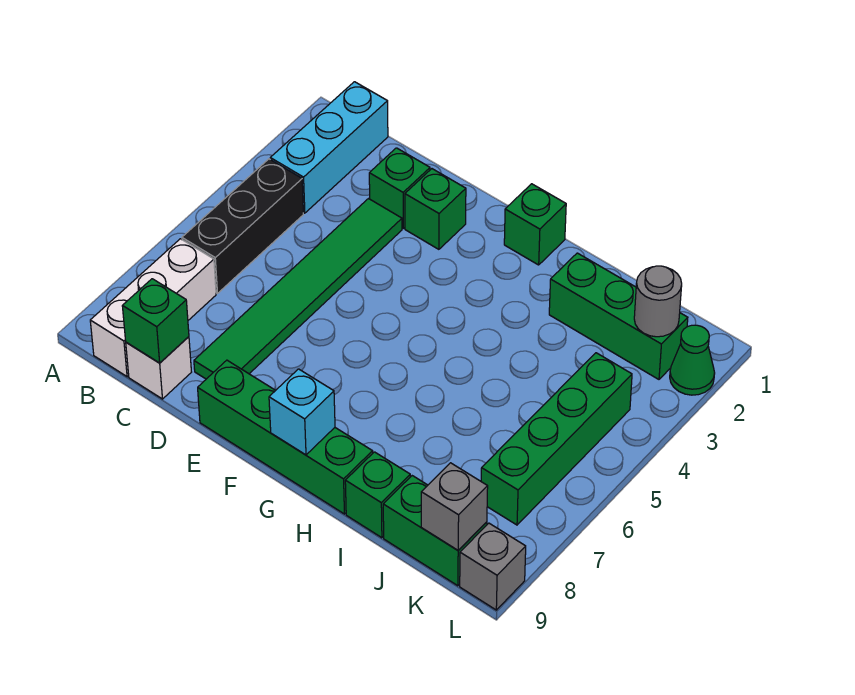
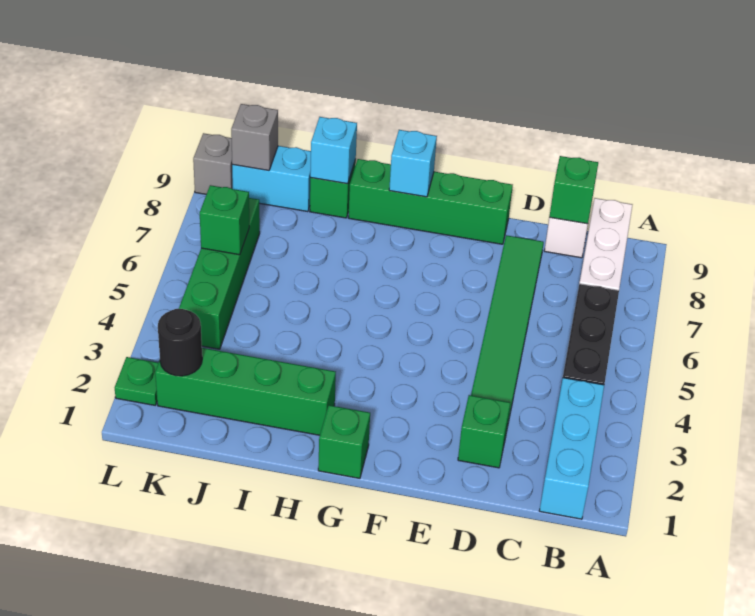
green brick E2 level 1 -> green brick K6 level 2
green brick I2:K2 level 1 -> green brick H2:K2 level 1
none -> cyan brick I9 level 2
green brick J9:K9 level 1 -> cyan brick J9:K9 level 1
grey round brick K2 level 2 -> black round brick K2 level 2
green cone L2 level 1 -> green plate L2 level 1

